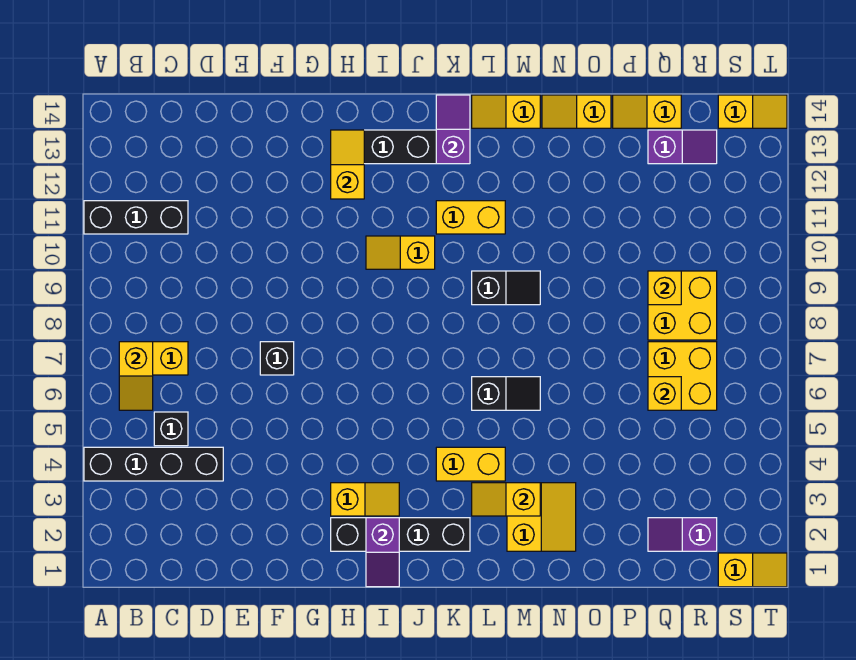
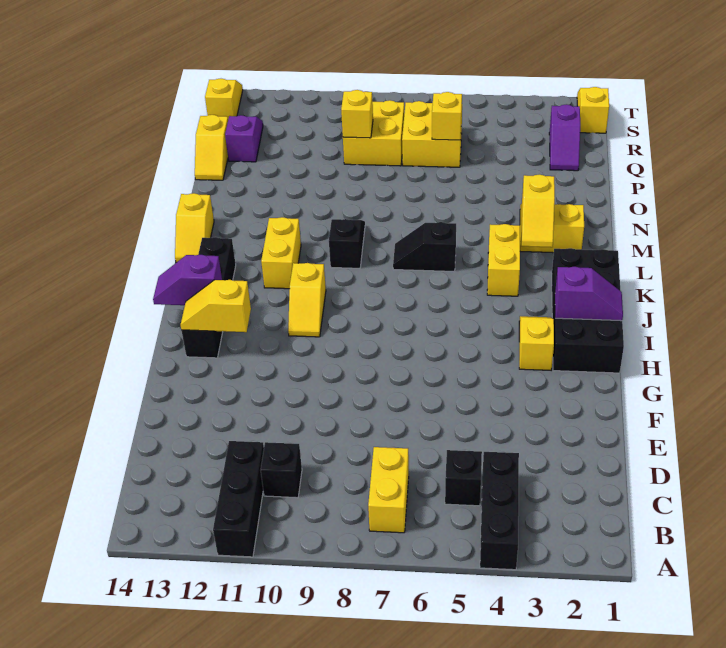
black brick A4:D4 level 1 -> black brick A4:C4 level 1
yellow slope B6:B7 level 2 top 7 -> none
black brick F7 level 1 -> black brick C10 level 1
black brick H2:K2 level 1 -> black brick H1:K2 level 1
purple slope K13:K14 level 2 top 13 -> purple slope I13:I14 level 2 top 13
black slope L6:M6 level 1 top L -> black slope L6:L7 level 1 top 6
yellow slope N14:O14 level 1 top O -> none

